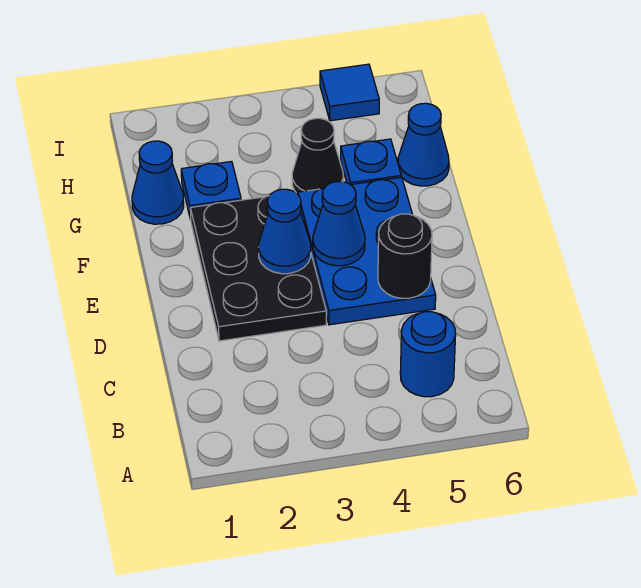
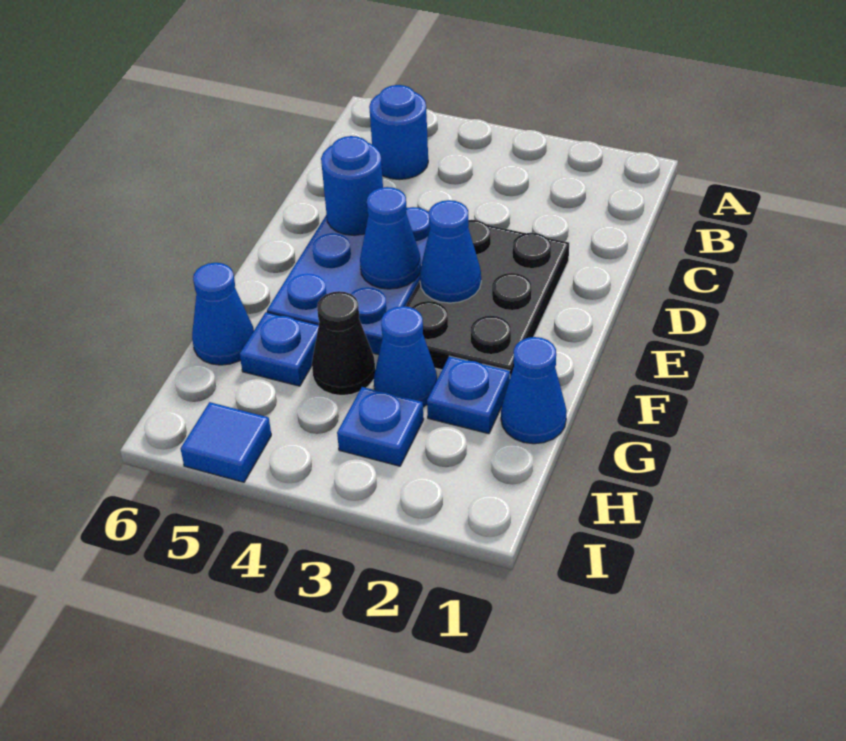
black round brick D5 level 2 -> blue round brick D5 level 2
none -> blue cone G3 level 1
none -> blue plate H3 level 1

